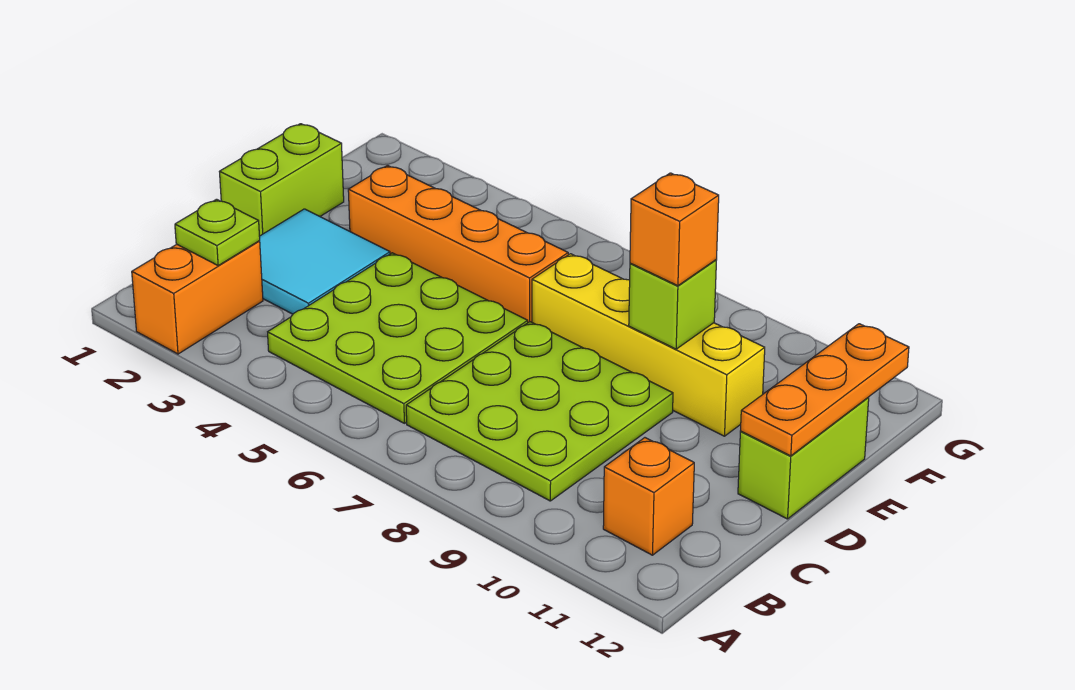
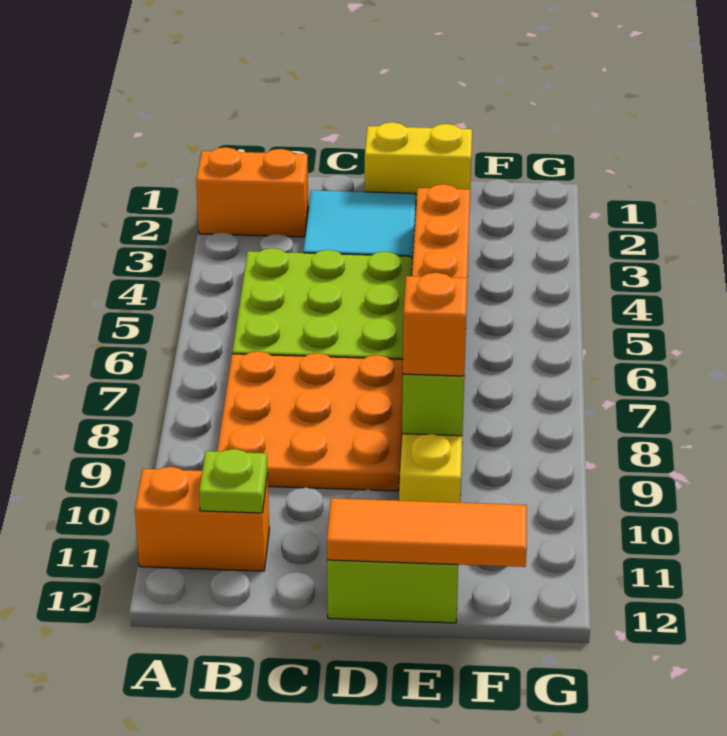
lime plate B2 level 2 -> lime plate B11 level 2
lime plate B7:D9 level 1 -> orange plate B7:D9 level 1
orange brick B11 level 1 -> orange brick A11:B11 level 1
lime brick D1:E1 level 1 -> yellow brick D1:E1 level 1
orange plate D12:F12 level 2 -> orange tile D12:F12 level 2

